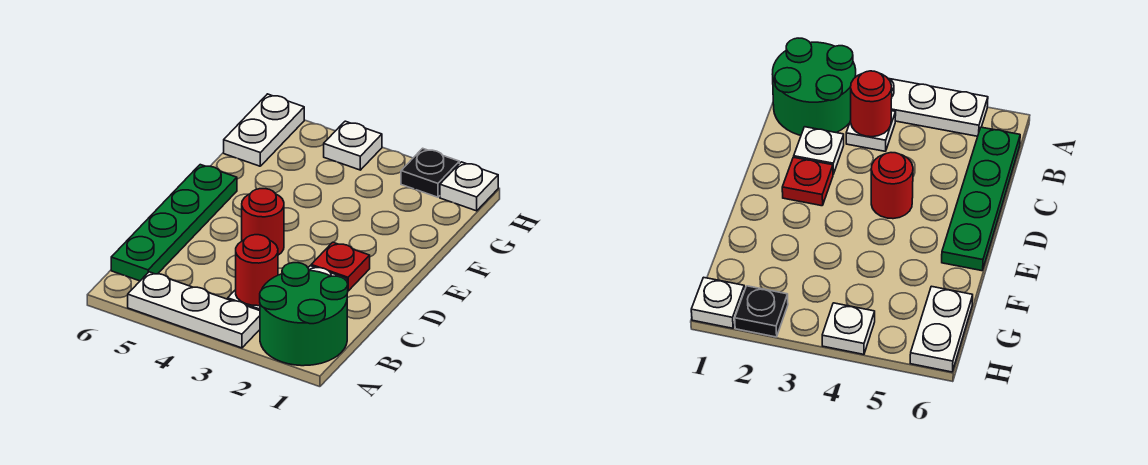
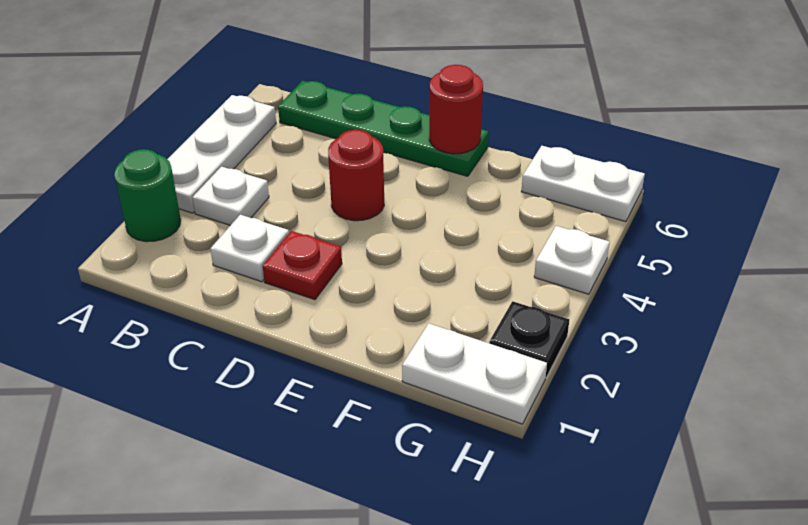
green round brick A1:B2 level 1 -> green round brick A2 level 1
red round brick B3 level 2 -> red round brick E6 level 2
white plate H1 level 1 -> white plate G1:H1 level 1

